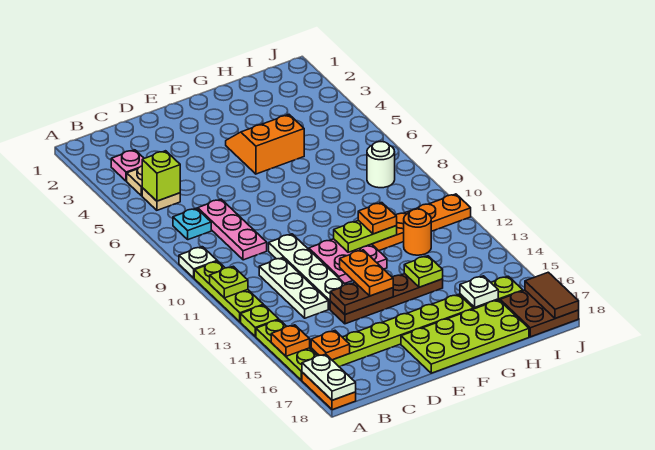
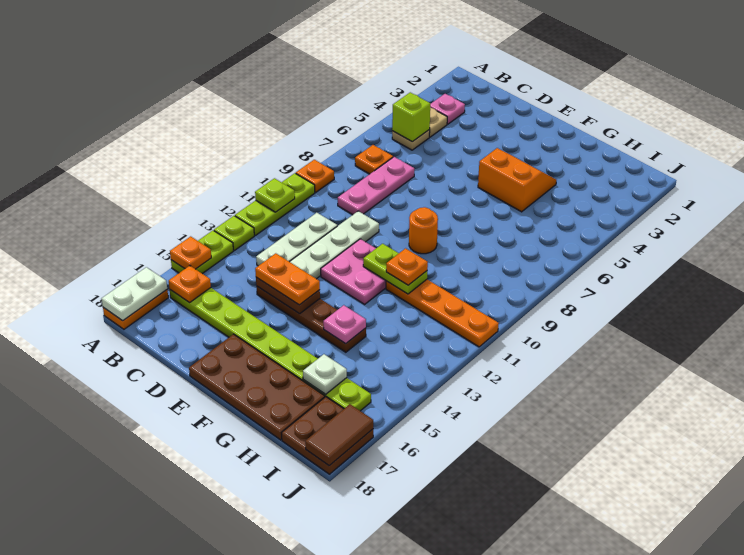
white plate A9 level 1 -> orange plate A9 level 1
lime plate A14:A16 level 1 -> lime plate A14:A15 level 1
cyan plate B7 level 1 -> orange plate B7 level 1
orange plate E13:E14 level 3 -> orange plate D14:E14 level 3
lime plate E17:H18 level 1 -> brown plate E17:H18 level 1
lime plate G14 level 2 -> pink plate G14 level 2
orange round brick H12 level 1 -> orange round brick F9 level 1
white round brick I8 level 1 -> none

